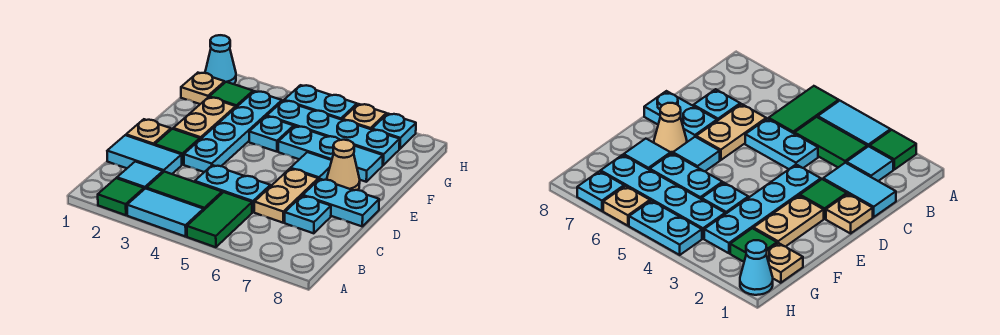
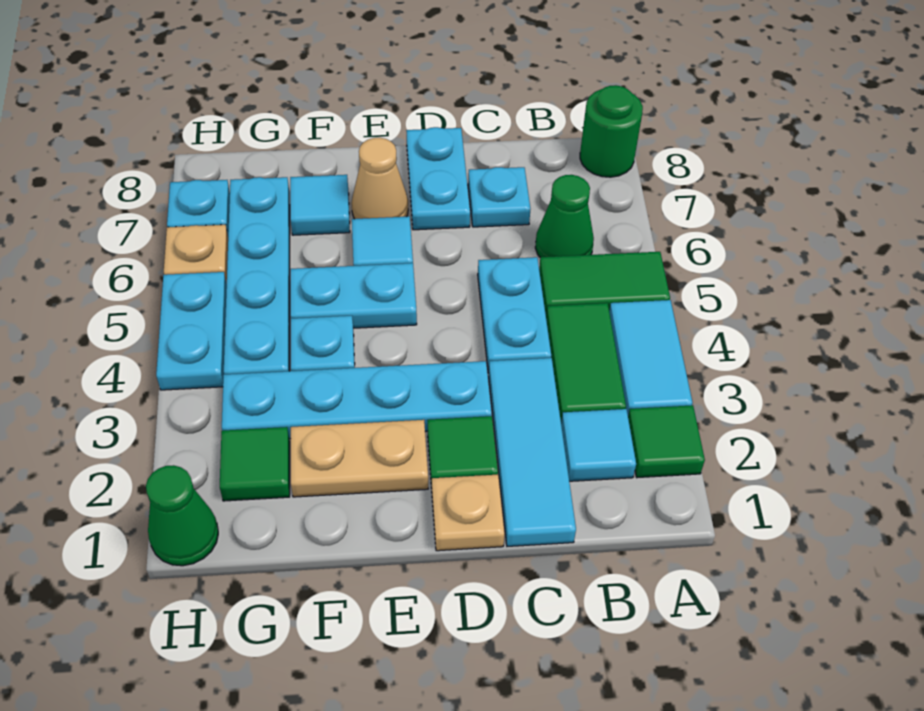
none -> green round brick A8 level 1
none -> green cone B6 level 1
cyan tile C1:C2 level 1 -> cyan tile C1:C3 level 1
tan plate C6:D6 level 1 -> none
cyan plate F5:F6 level 1 -> cyan plate E5:F5 level 1
tan plate G1 level 1 -> none
cyan cone H1 level 1 -> green cone H1 level 1

